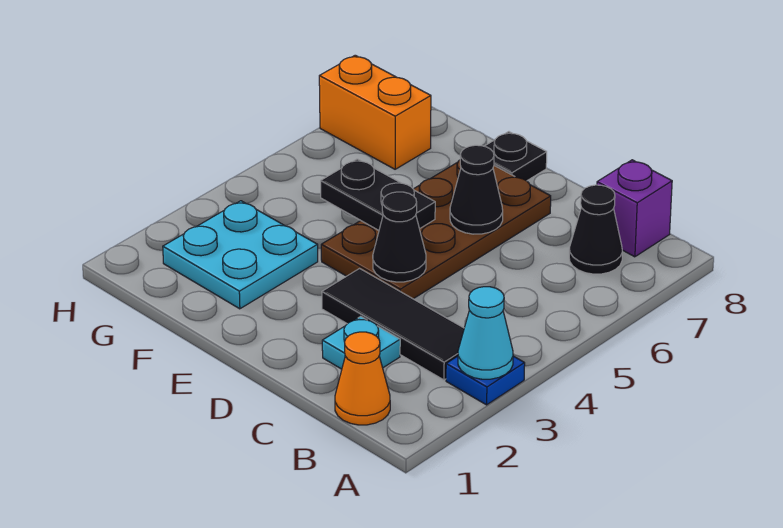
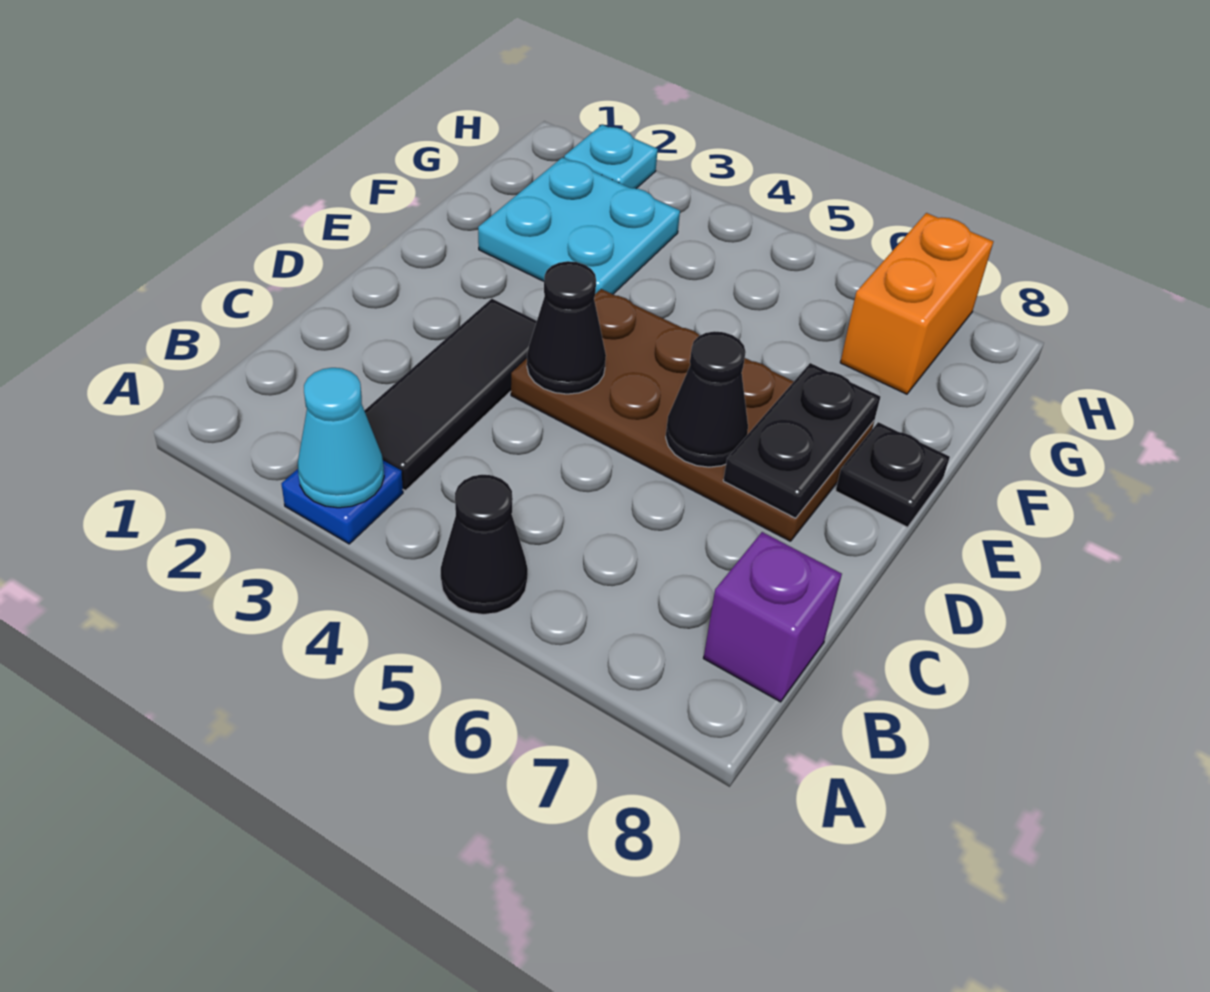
orange cone B1 level 1 -> none
black cone B7 level 1 -> black cone A5 level 1
cyan plate C2 level 1 -> cyan plate H2 level 1
black plate E5:F5 level 2 -> black plate D7:E7 level 2

